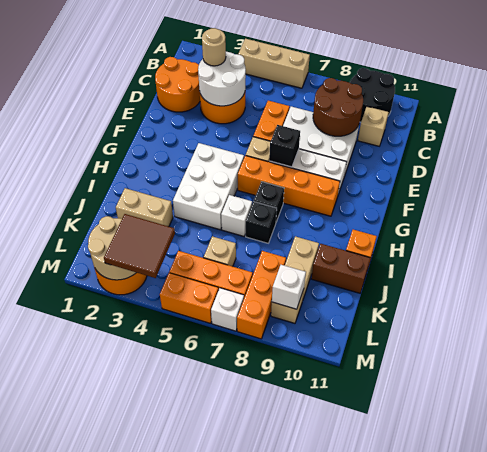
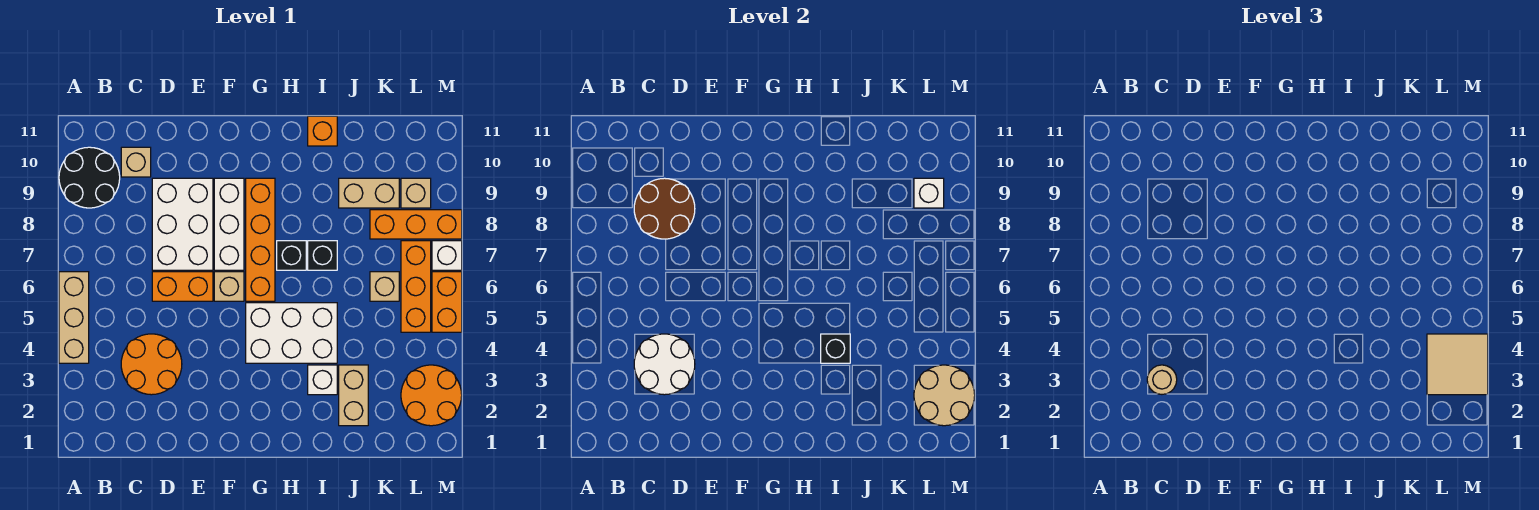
orange round brick C1:D2 level 1 -> none
black brick F7 level 2 -> black brick I4 level 2
white brick I6 level 1 -> white brick I3 level 1
brown brick J10:J11 level 1 -> none
brown tile L3:M4 level 3 -> tan tile L3:M4 level 3

